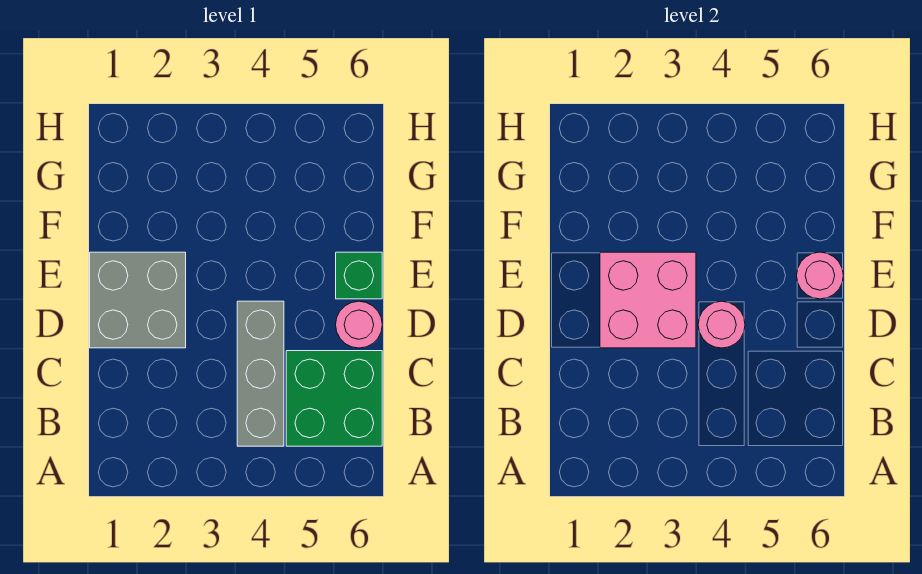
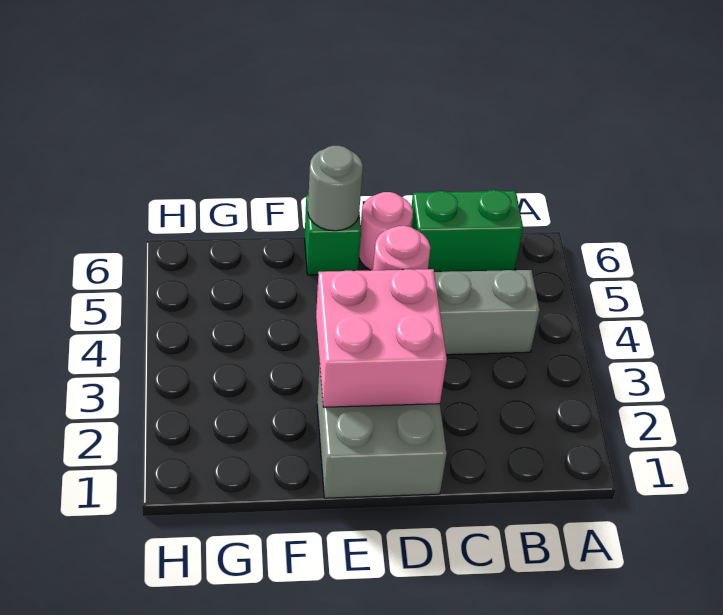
green brick B5:C6 level 1 -> green brick B6:C6 level 1
pink round brick E6 level 2 -> grey round brick E6 level 2

